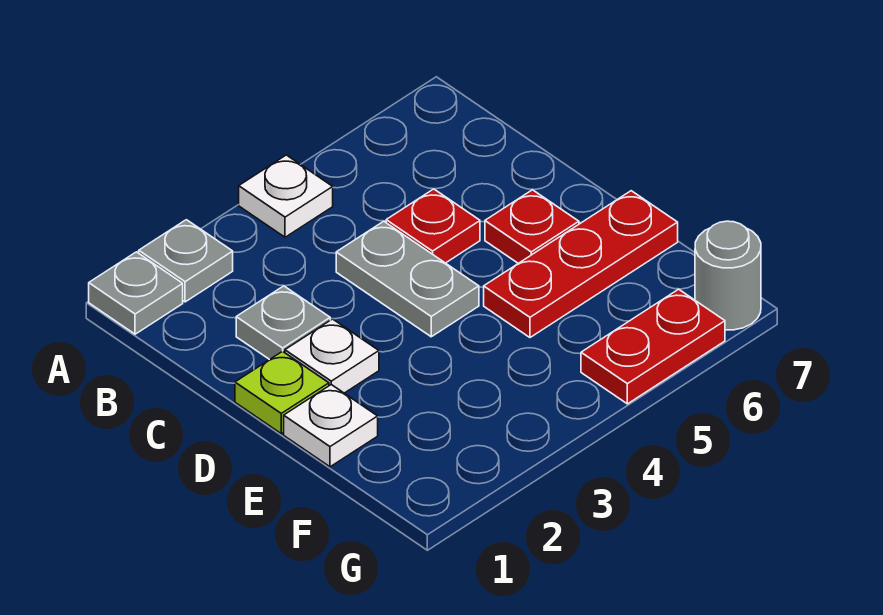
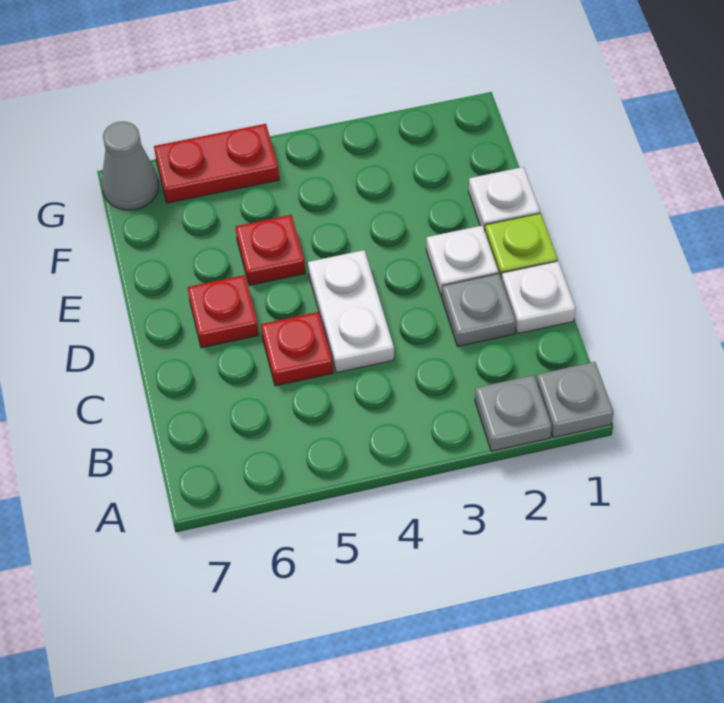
white plate A4 level 1 -> white plate C1 level 1
grey plate C4:D4 level 1 -> white plate C4:D4 level 1
red plate E5:E7 level 1 -> red plate E5 level 1
grey round brick G7 level 1 -> grey cone G7 level 1

